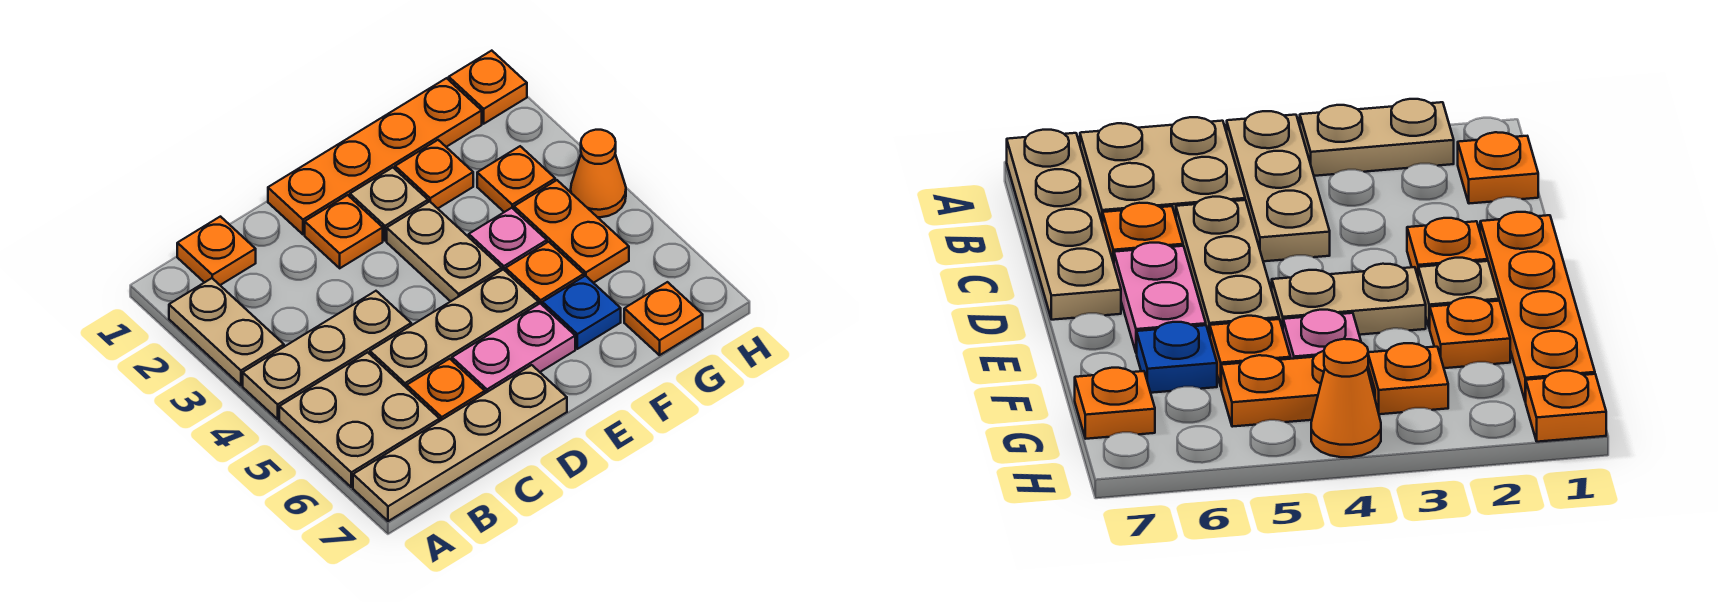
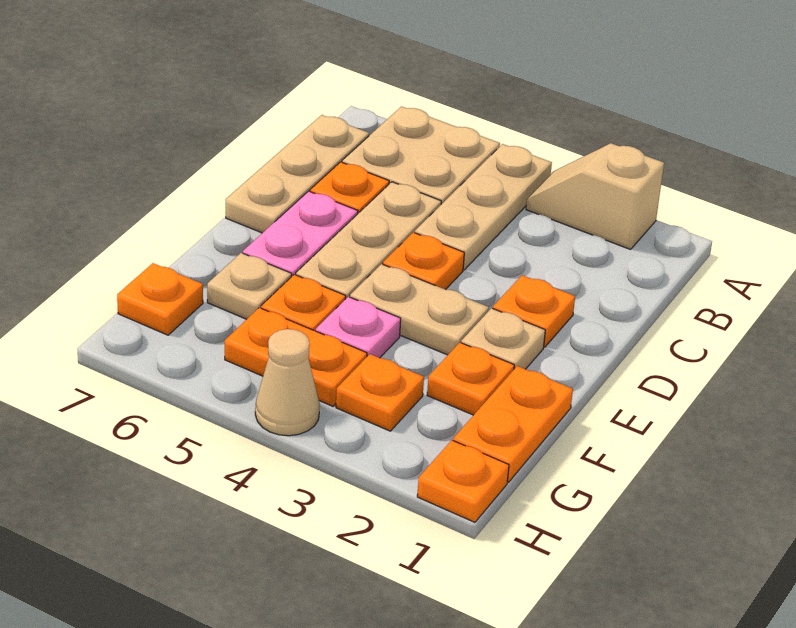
tan plate A2:A3 level 1 -> tan slope A2:A3 level 1 top 2
tan plate A7:D7 level 1 -> tan plate B7:D7 level 1
orange plate B1 level 1 -> orange plate D4 level 1
orange plate D1:G1 level 1 -> orange plate F1:G1 level 1
blue plate F6 level 1 -> tan plate F6 level 1
orange cone H4 level 1 -> tan cone H4 level 1

